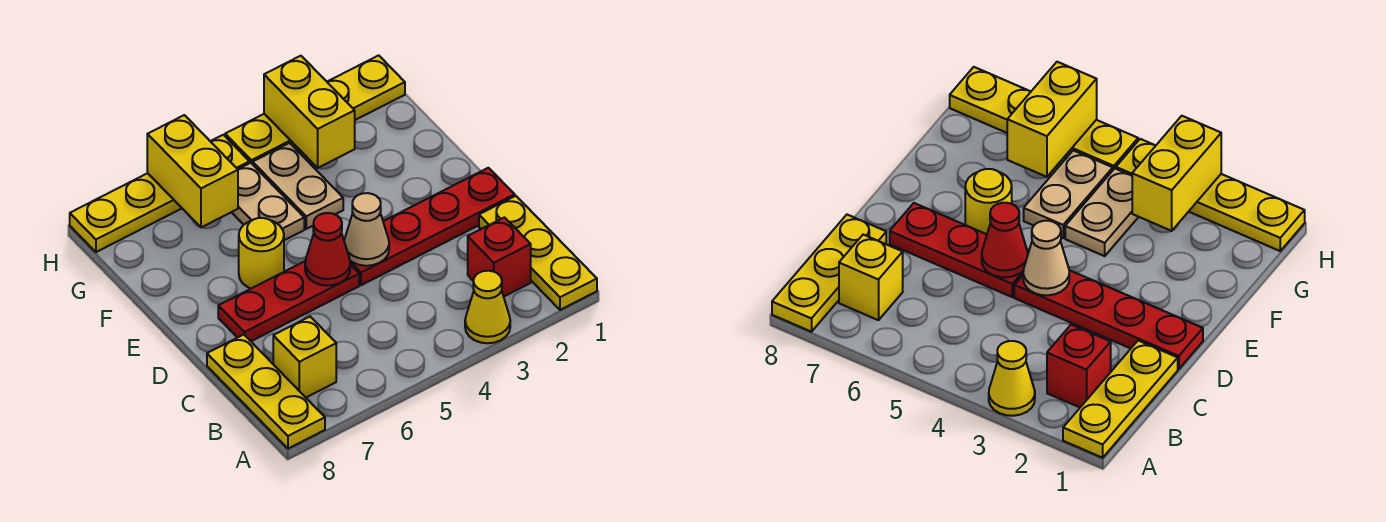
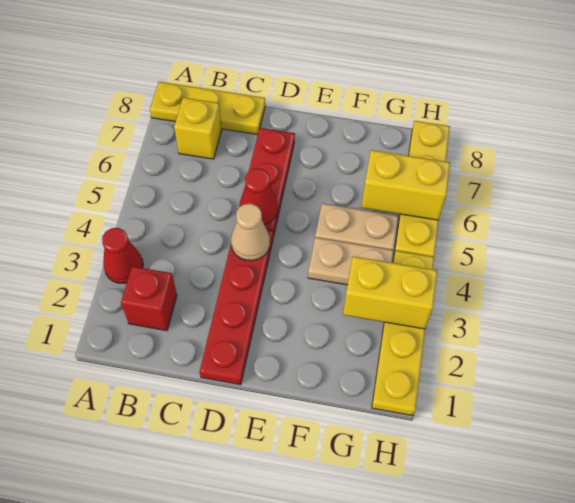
yellow plate A1:C1 level 1 -> none
yellow cone A3 level 1 -> red cone A3 level 1
yellow round brick E6 level 1 -> none

